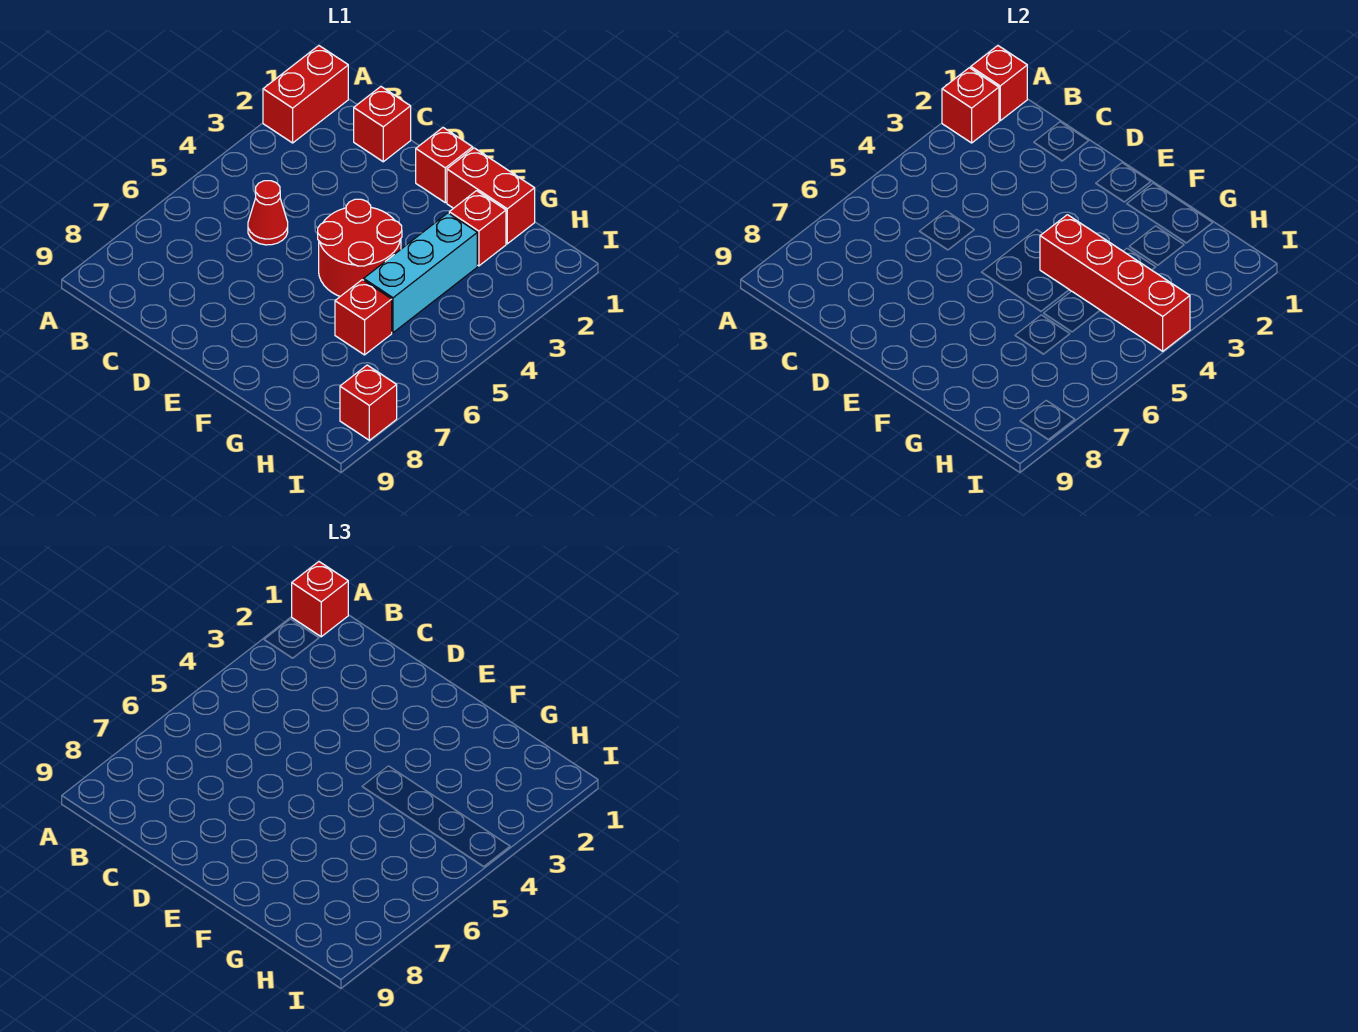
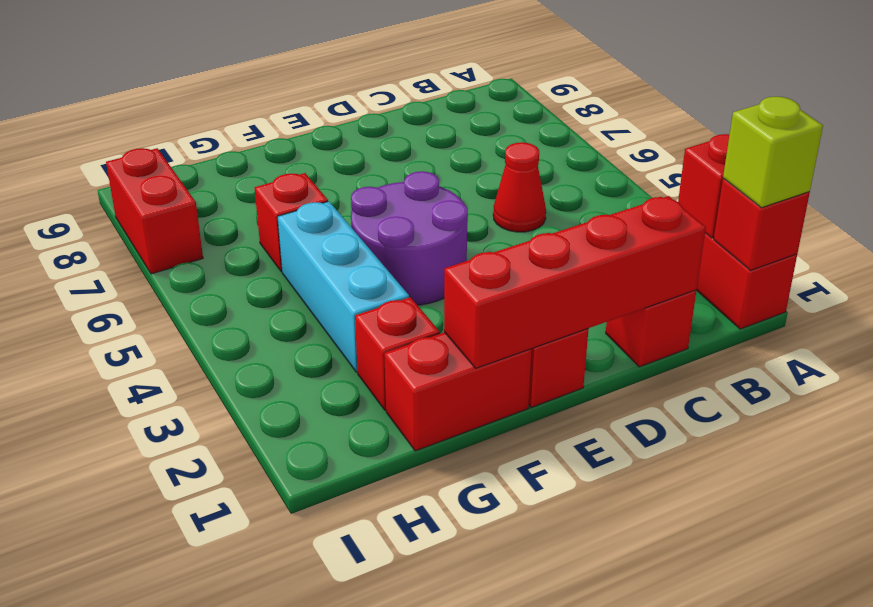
red brick A1 level 3 -> lime brick A1 level 3
red round brick E4:F5 level 1 -> purple round brick E4:F5 level 1
red brick F4:I4 level 2 -> red brick C1:F1 level 2
red brick I8 level 1 -> red brick I7:I8 level 1

